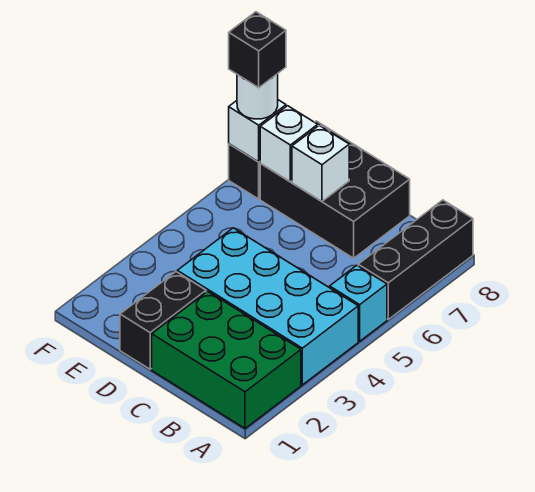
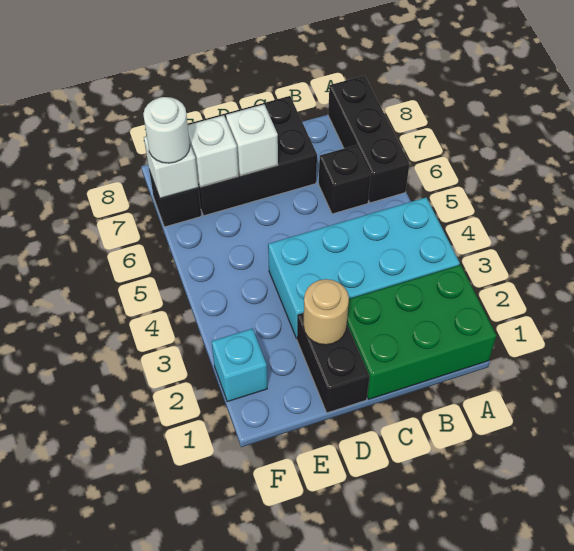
cyan brick A5 level 1 -> cyan brick F2 level 1
none -> tan round brick D2 level 2
black brick F7 level 4 -> black brick B6 level 1

